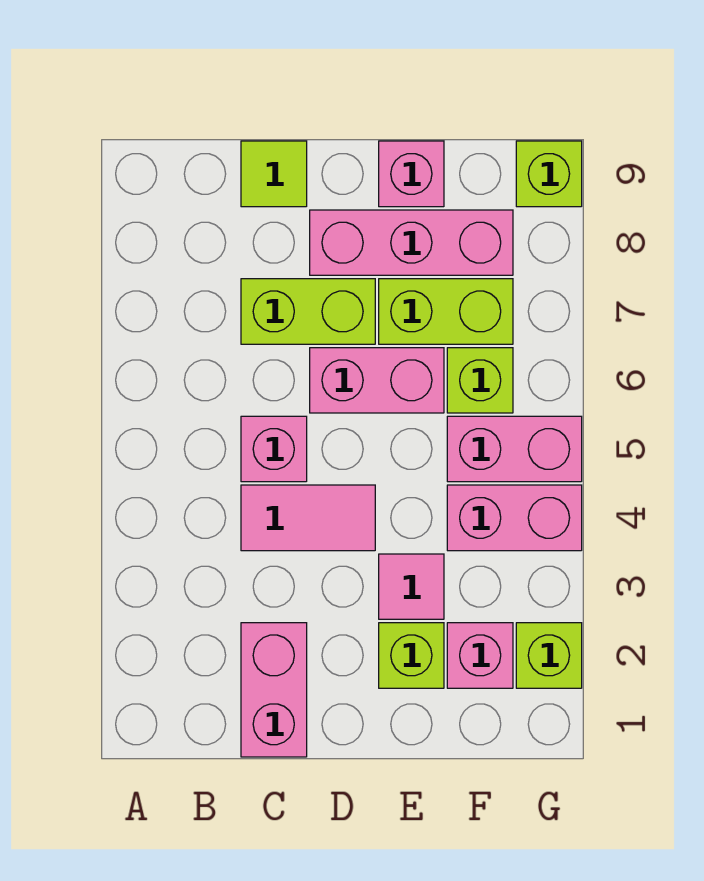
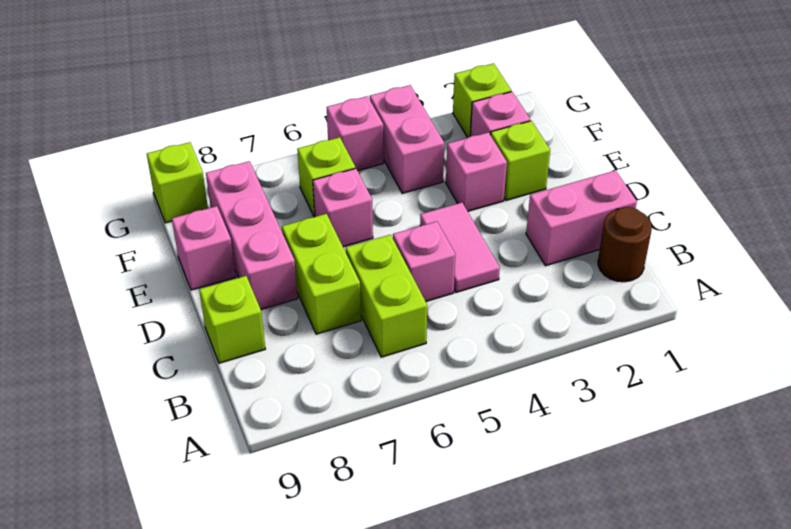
none -> brown round brick B1 level 1
lime tile C9 level 1 -> lime brick C9 level 1
pink brick D6:E6 level 1 -> pink brick E6 level 1
pink tile E3 level 1 -> pink brick E3 level 1
lime brick E7:F7 level 1 -> lime brick B6:C6 level 1
pink brick F5:G5 level 1 -> pink brick G5 level 1

